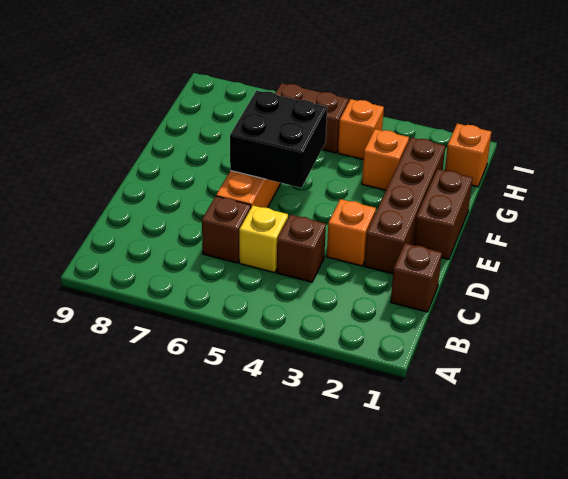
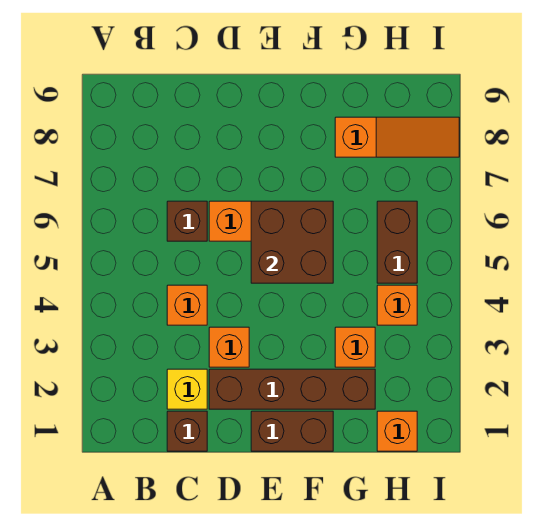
brown brick C4 level 1 -> orange brick C4 level 1
yellow brick C5 level 1 -> yellow brick C2 level 1
black brick E5:F6 level 2 -> brown brick E5:F6 level 2
none -> orange slope G8:I8 level 1 top G

